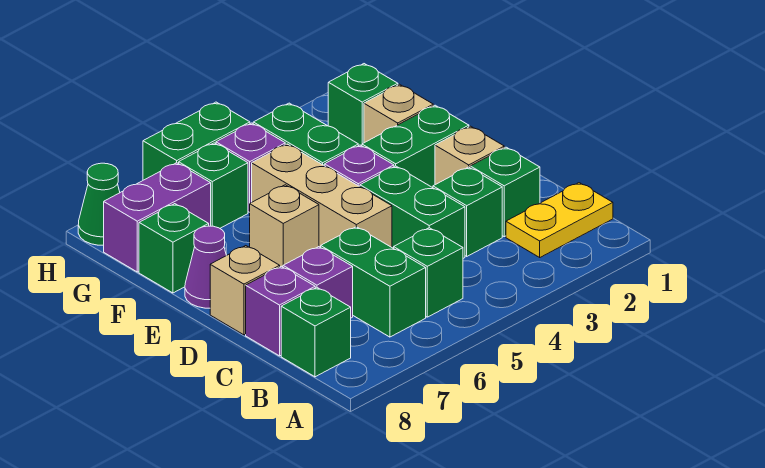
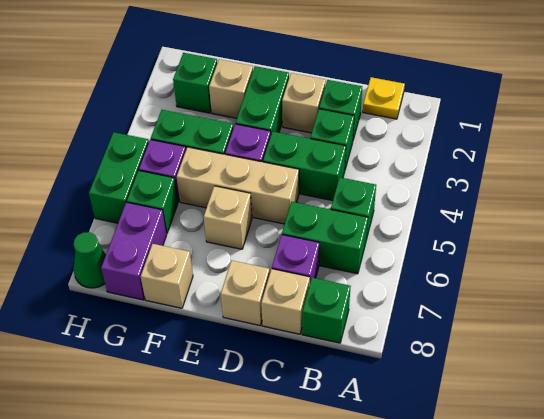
yellow plate B1:B2 level 1 -> yellow plate B1 level 1
purple brick C8 level 1 -> tan brick C8 level 1
purple cone E8 level 1 -> none
green brick F8 level 1 -> tan brick F8 level 1

